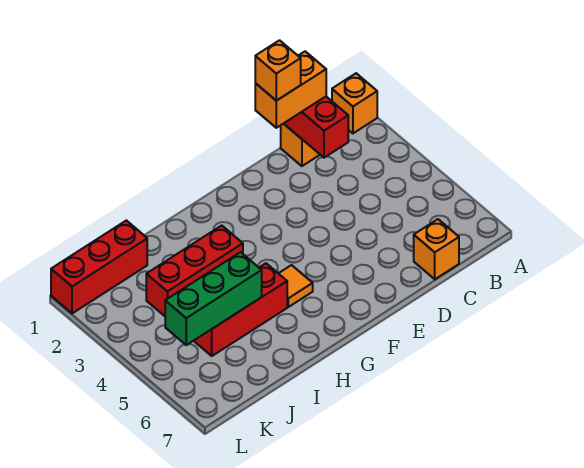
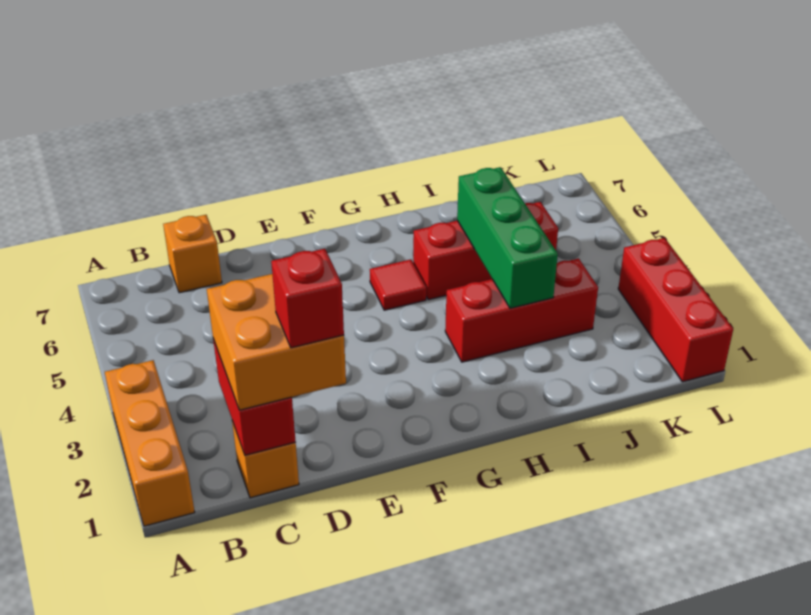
orange brick A1 level 1 -> orange brick A1:A3 level 1
orange brick C1:D1 level 3 -> orange brick C1:D2 level 3
orange brick D1 level 4 -> red brick D1 level 4
orange tile G5 level 1 -> red tile G5 level 1
green brick I5:K5 level 2 -> green brick I3:I5 level 2
red brick J1:L1 level 1 -> red brick L1:L3 level 1

